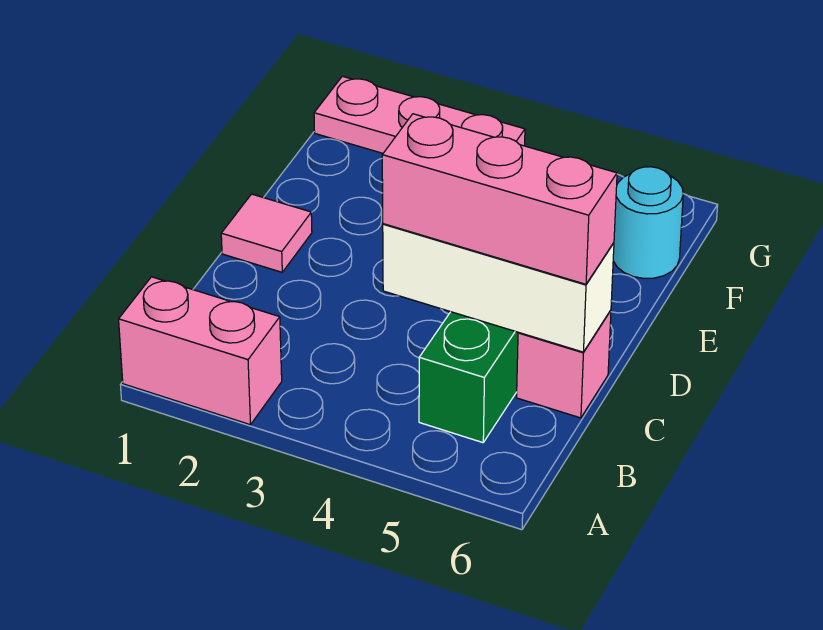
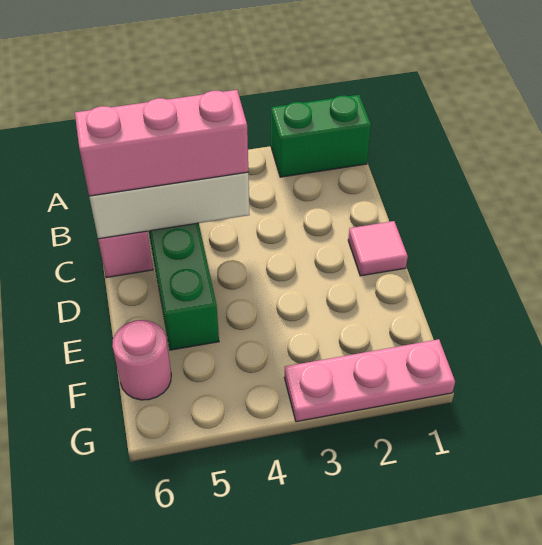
pink brick A1:A2 level 1 -> green brick A1:A2 level 1
cyan round brick F6 level 1 -> pink round brick F6 level 1

